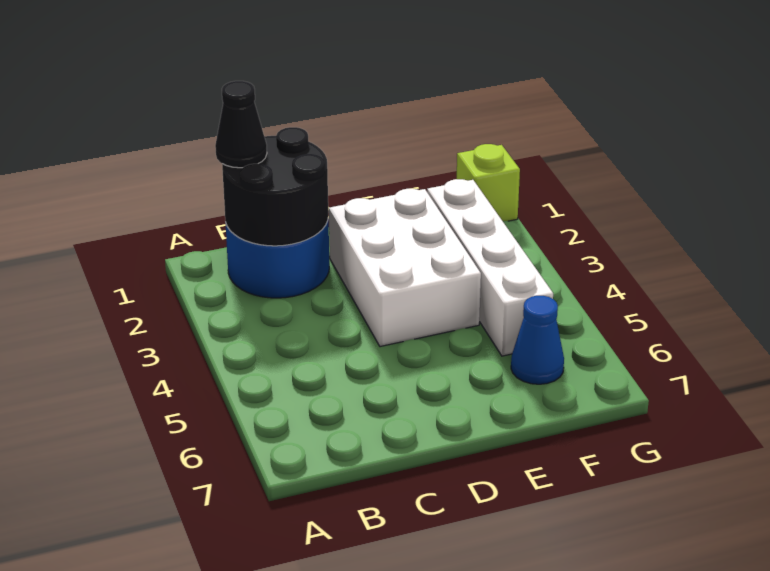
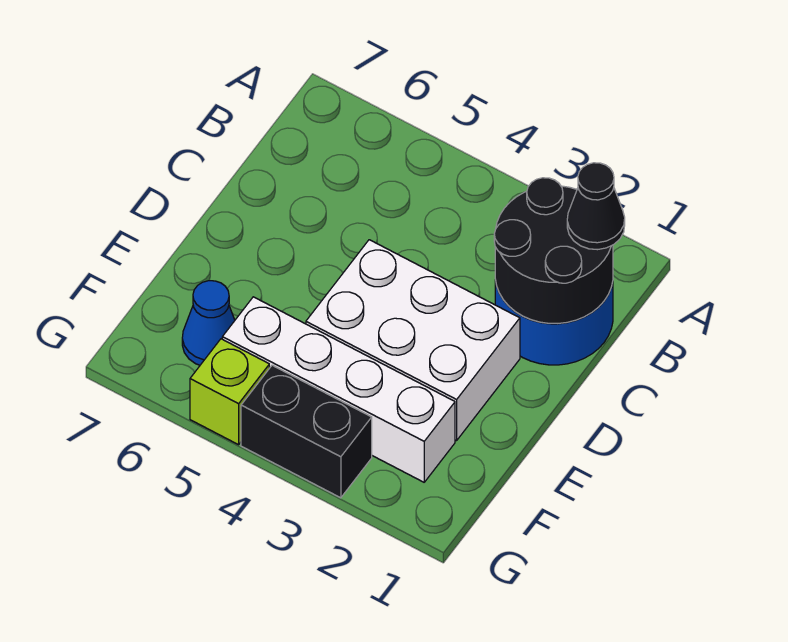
lime brick G1 level 1 -> lime brick G5 level 1
none -> black brick G3:G4 level 1

